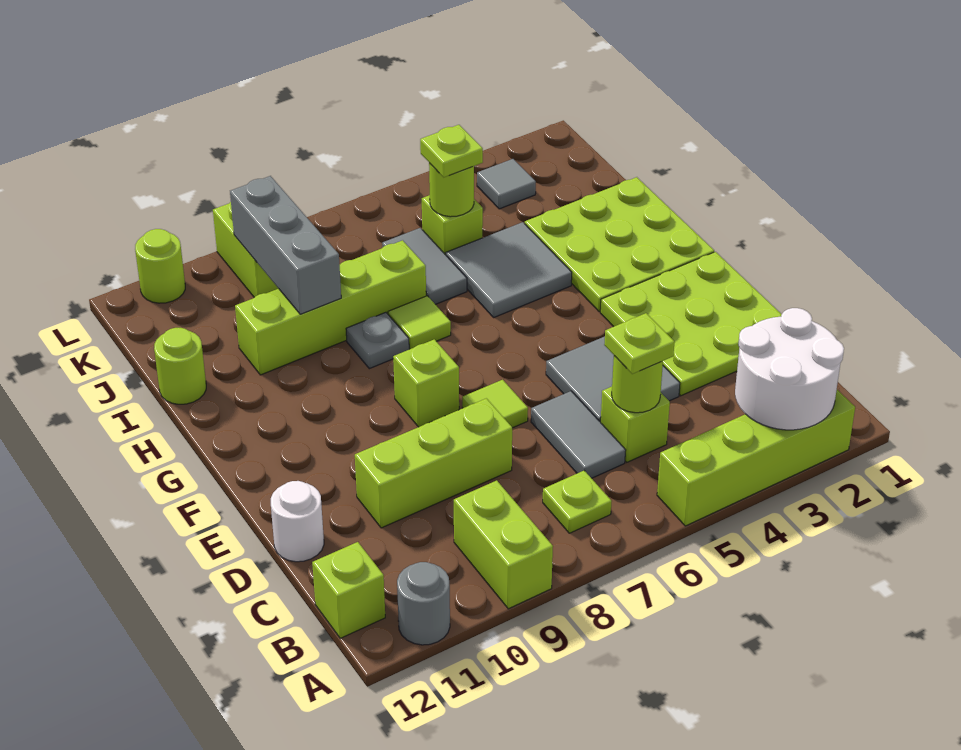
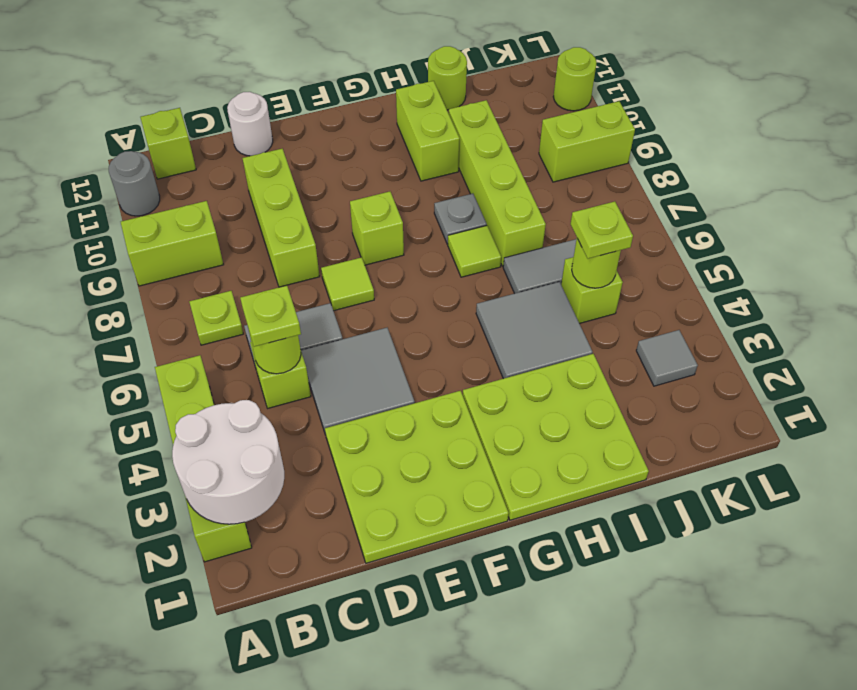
none -> lime brick H10:H11 level 1
grey brick I9:K9 level 2 -> none

